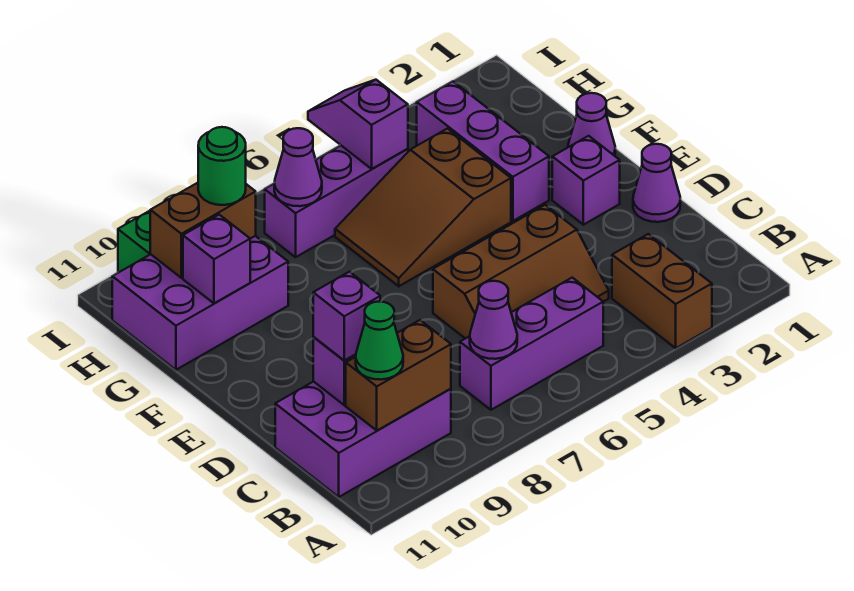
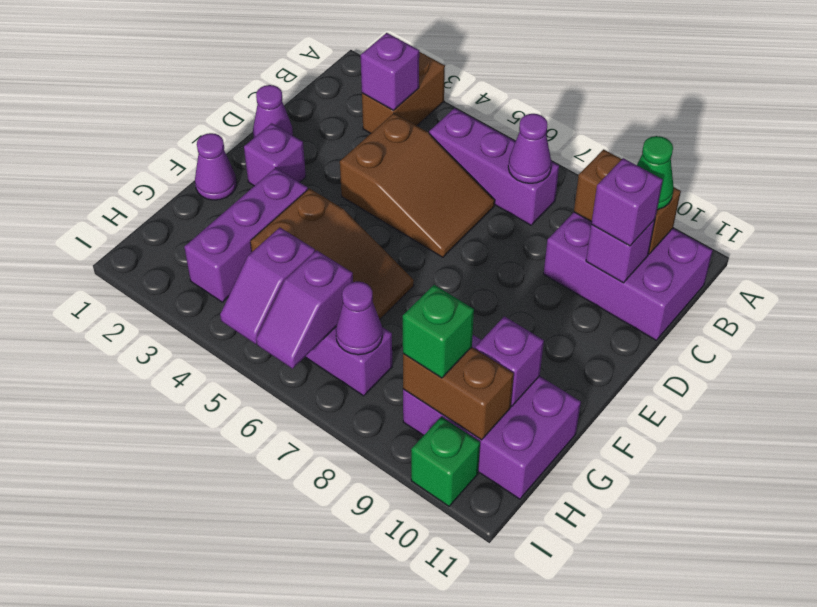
none -> purple brick B3 level 2
brown slope C4:D6 level 1 top D -> brown slope C4:D6 level 1 top 4
none -> purple slope H6:I6 level 2 top H
green round brick H9 level 3 -> green brick H9 level 3

